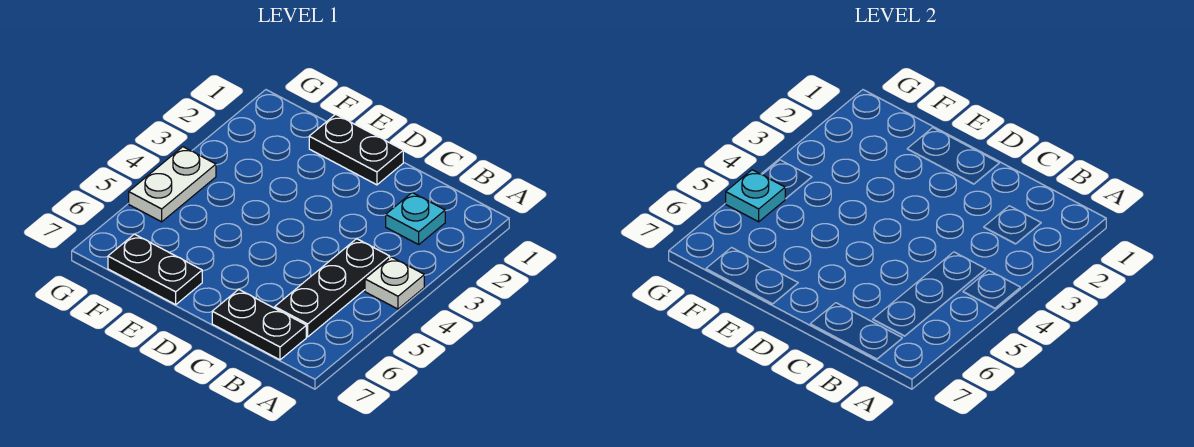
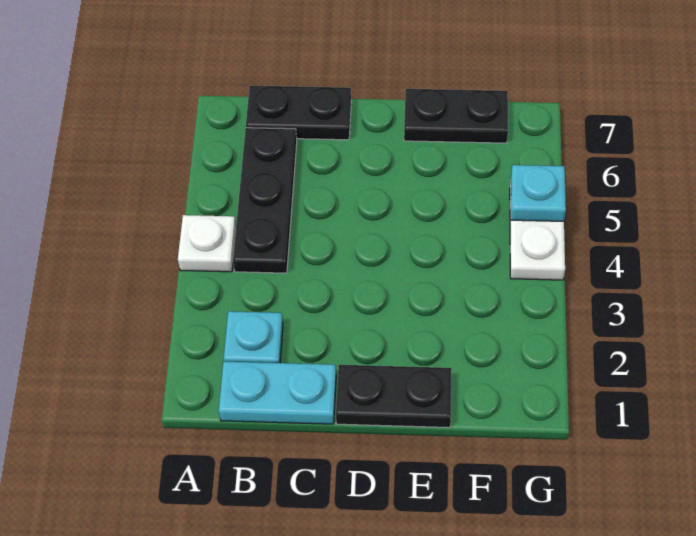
none -> cyan plate B1:C1 level 1

